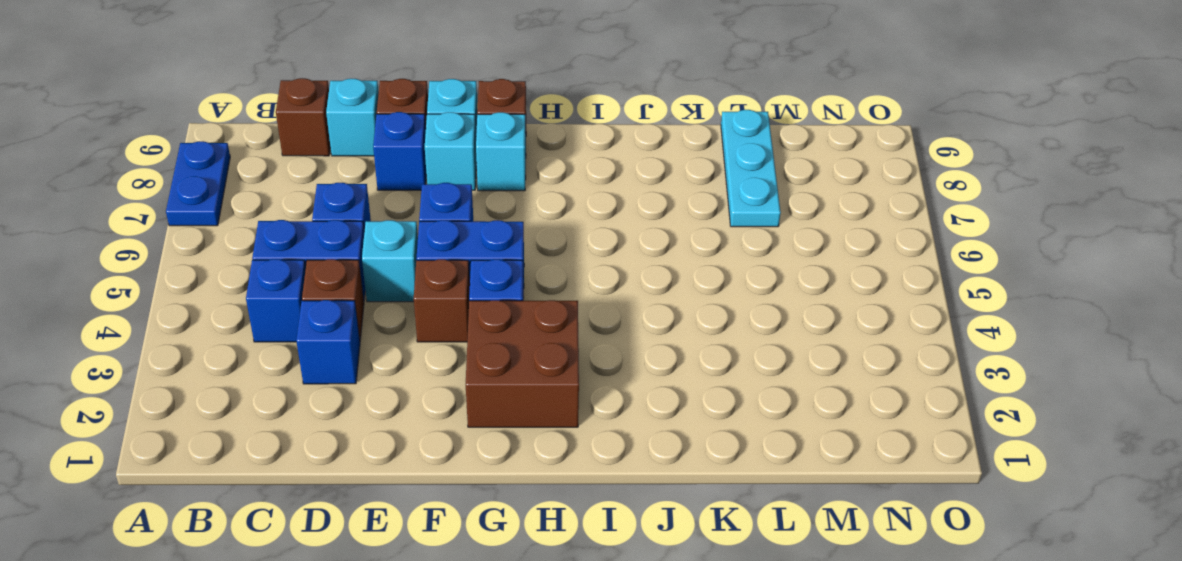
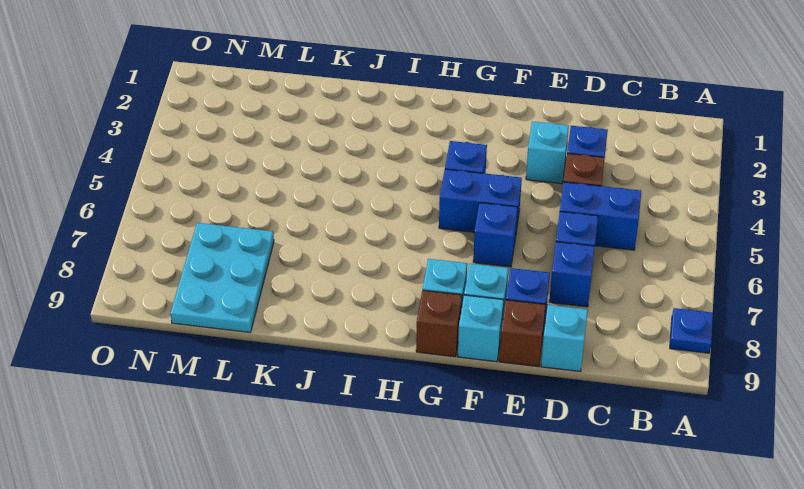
blue plate A7:A8 level 1 -> blue plate A8 level 1
blue brick C4 level 1 -> blue brick D7 level 1
brown brick C9 level 1 -> none
cyan brick E5 level 1 -> cyan brick E3 level 1
brown brick F4 level 1 -> none
brown brick G2:H3 level 1 -> none
cyan plate L7:L9 level 1 -> cyan plate L7:M9 level 1

